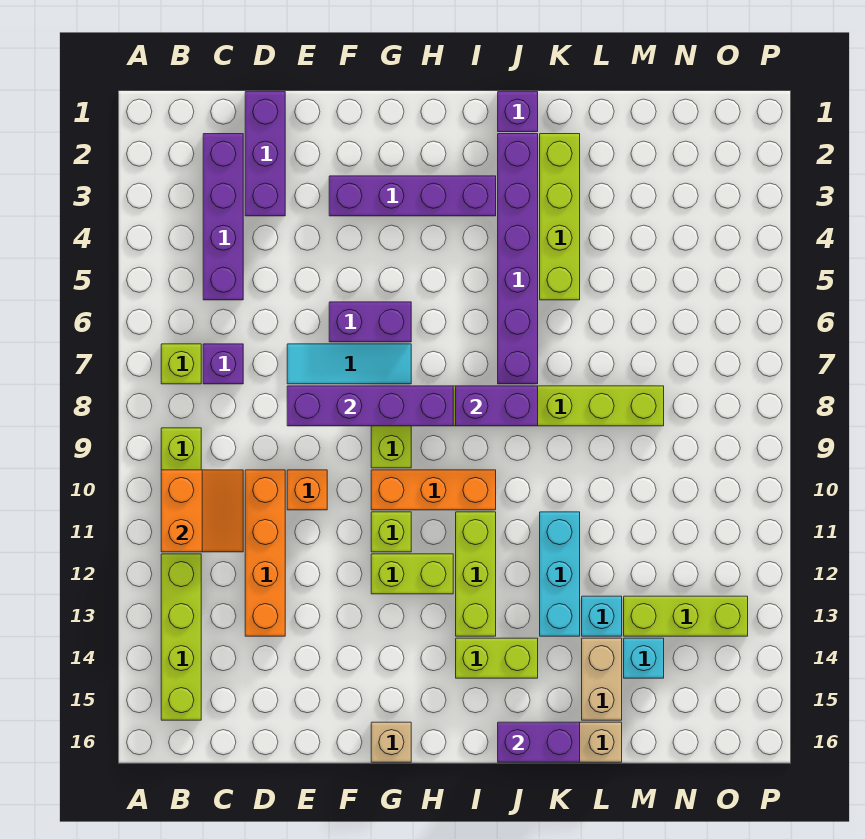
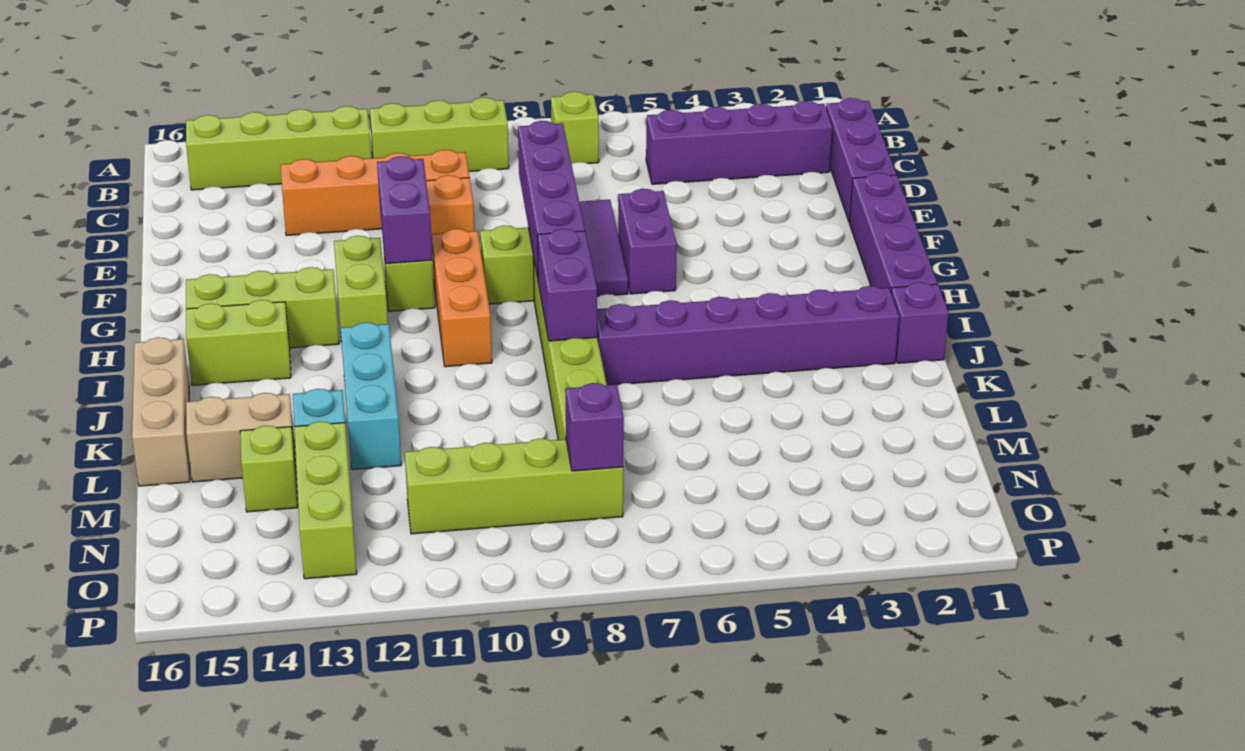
orange slope B10:C11 level 2 top B -> none
purple brick C7 level 1 -> purple brick N8 level 2
purple brick D1:D3 level 1 -> purple brick C1:E1 level 1
cyan tile E7:G7 level 1 -> purple tile E7:G7 level 1
purple brick F3:I3 level 1 -> purple brick F1:I1 level 1
tan brick G16 level 1 -> none
lime brick I11:I13 level 1 -> lime brick H13:H15 level 1
lime brick I14:J14 level 1 -> lime brick I14:I15 level 1
purple brick J16:K16 level 2 -> purple brick F11:G11 level 2
lime brick K2:K5 level 1 -> lime brick N8:N11 level 1
cyan brick K11:K13 level 1 -> cyan brick J12:L12 level 1
cyan brick M14 level 1 -> lime brick M14 level 1

